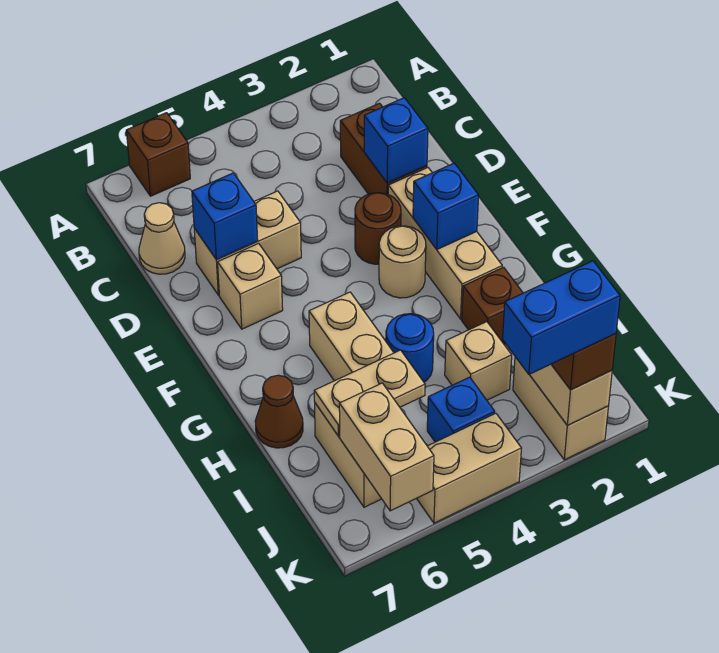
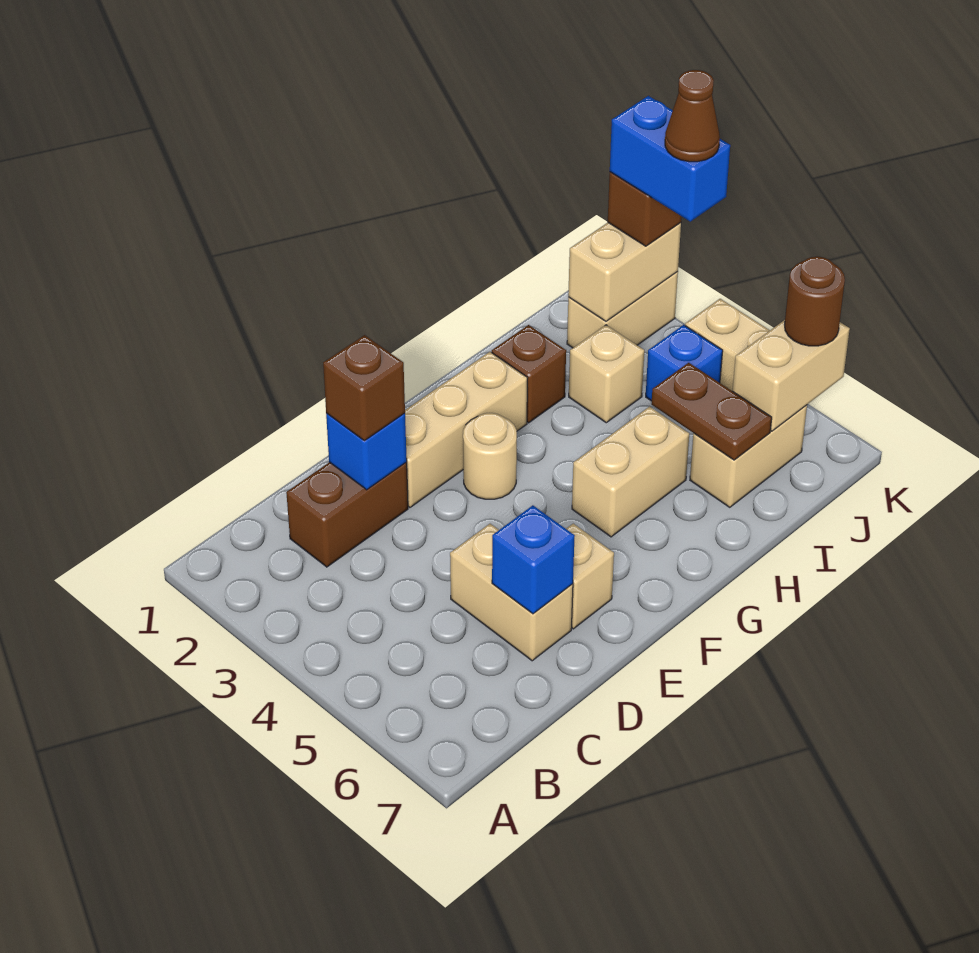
brown brick A6 level 1 -> brown brick D2 level 3
tan cone C7 level 1 -> none
brown round brick E3 level 1 -> brown round brick K6 level 3
blue brick F2 level 2 -> none
blue round brick H4 level 1 -> none
brown cone H7 level 1 -> brown cone K3 level 5
tan plate I5:I6 level 2 -> brown plate I5:I6 level 2

